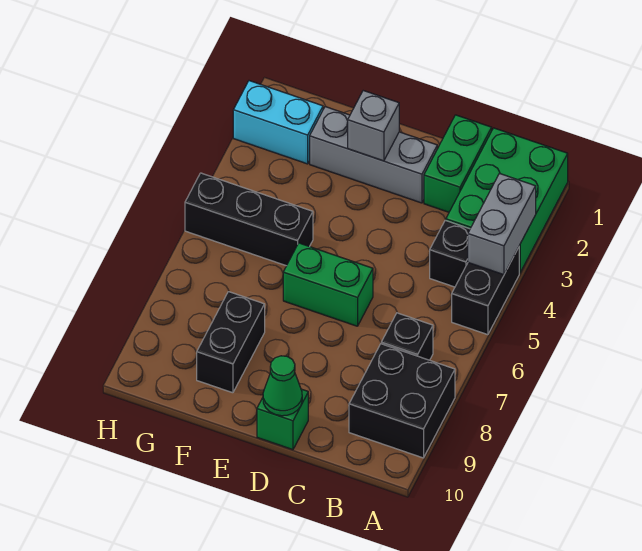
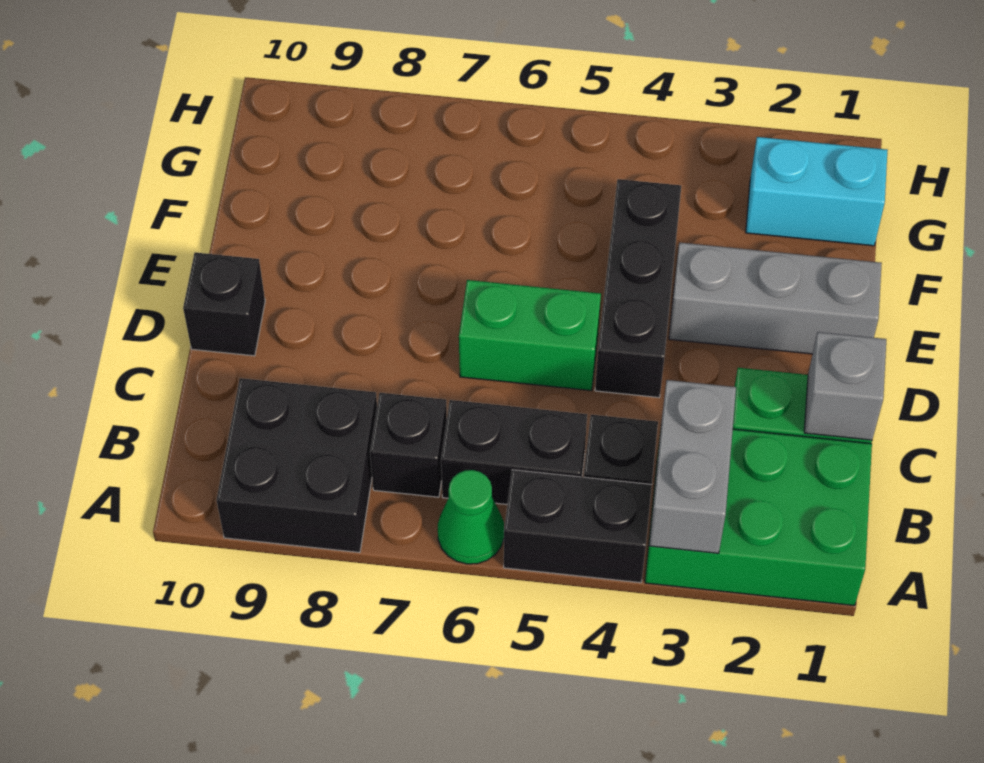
grey brick A3:A4 level 2 -> grey brick A3:B3 level 2
grey brick D2:F2 level 1 -> grey brick E1:E3 level 1
green brick D6:E6 level 1 -> green brick D5:D6 level 1
green brick D10 level 1 -> black brick D10 level 1
green cone D10 level 2 -> green cone A6 level 1
grey brick E2 level 2 -> grey brick C1 level 2
black brick F5:H5 level 1 -> black brick D4:F4 level 1
black brick F8:F9 level 1 -> black brick B5:B6 level 1
cyan brick G2:H2 level 1 -> cyan brick G1:G2 level 1

